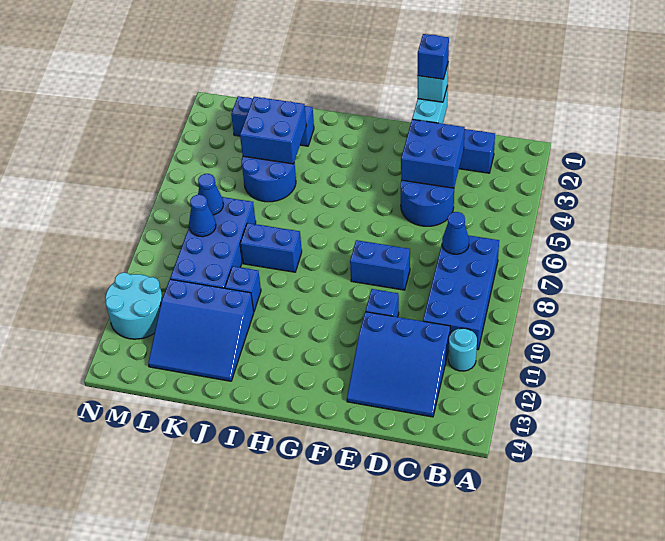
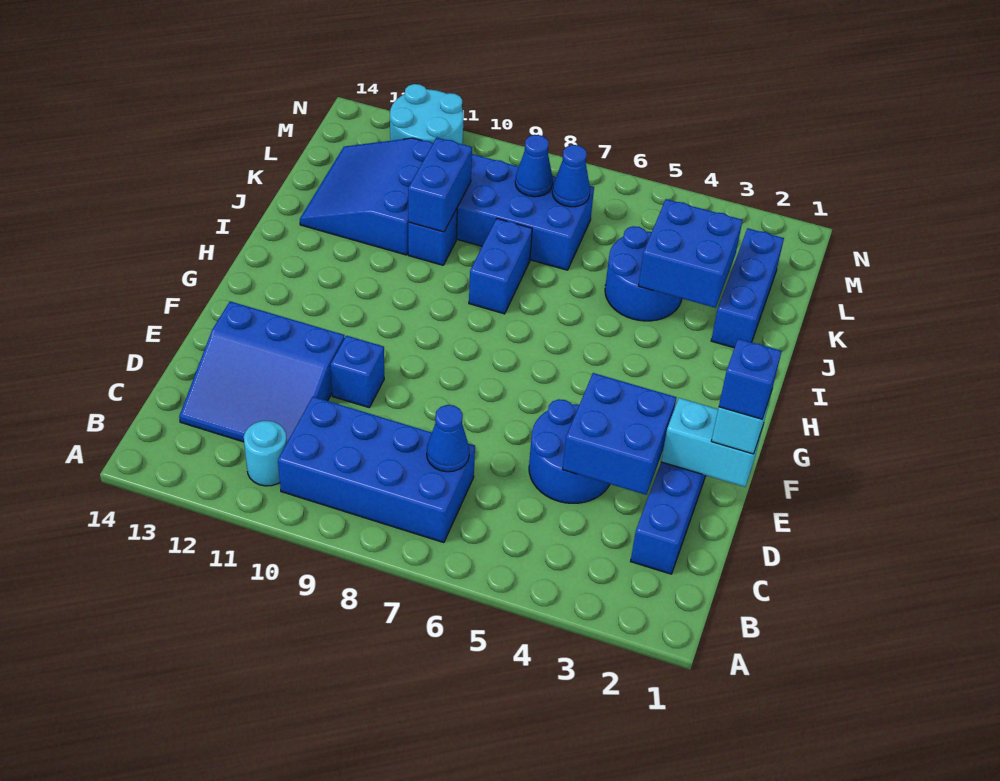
blue slope C11:E13 level 1 top 11 -> blue slope C11:E13 level 1 top E
blue brick E8:F8 level 1 -> blue brick J10:K10 level 2

